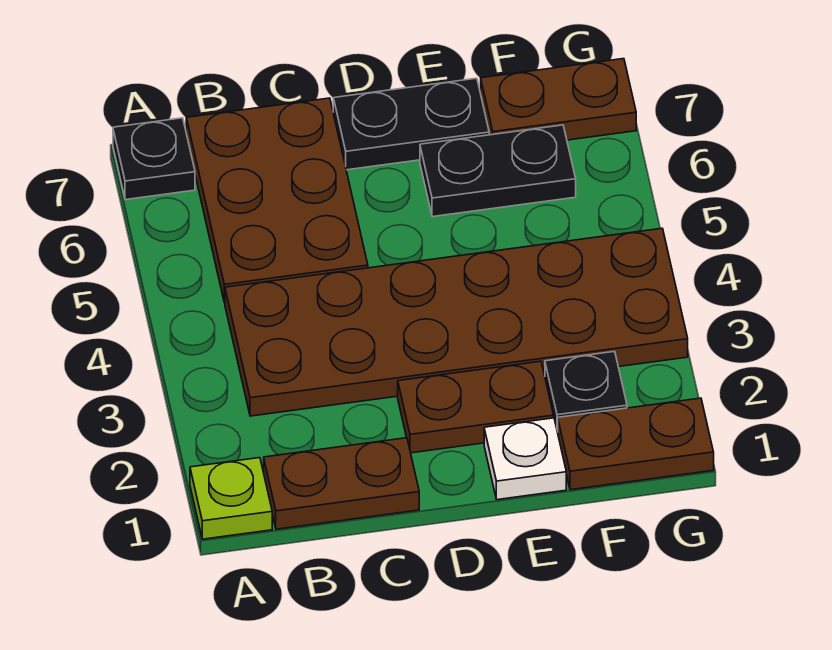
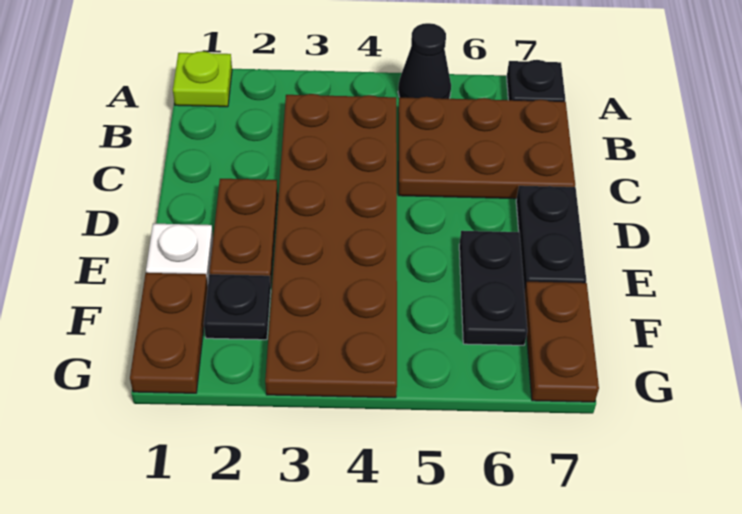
none -> black cone A5 level 1
brown plate B1:C1 level 1 -> none

